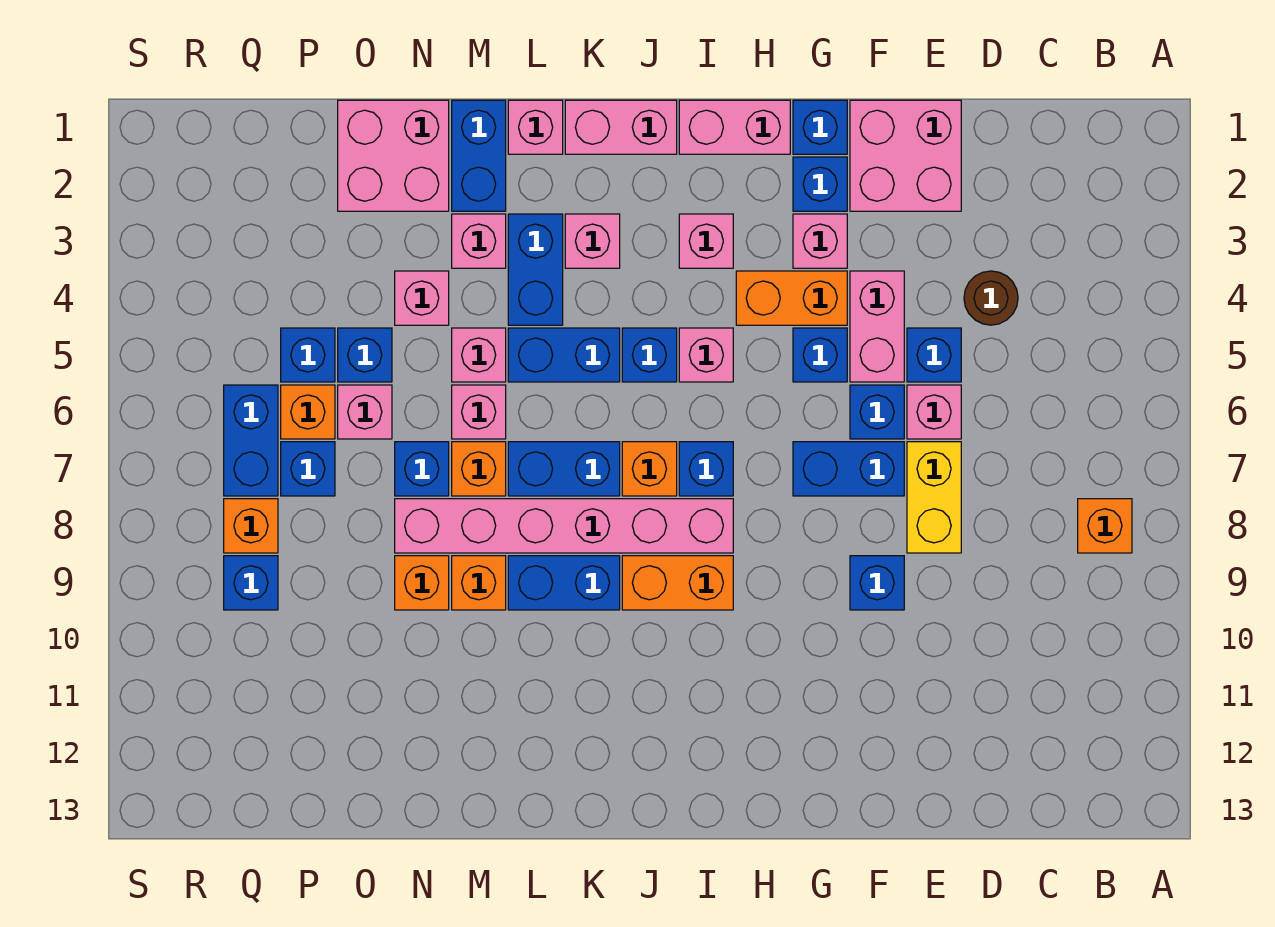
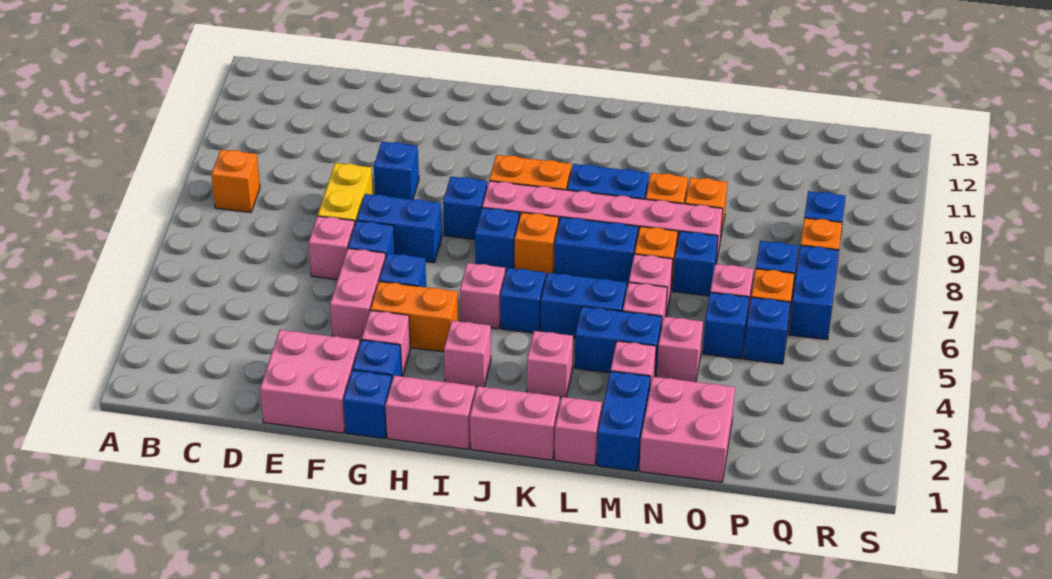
brown round brick D4 level 1 -> none
blue brick E5 level 1 -> blue brick H8 level 1
blue brick L3:L4 level 1 -> blue brick L4:M4 level 1

